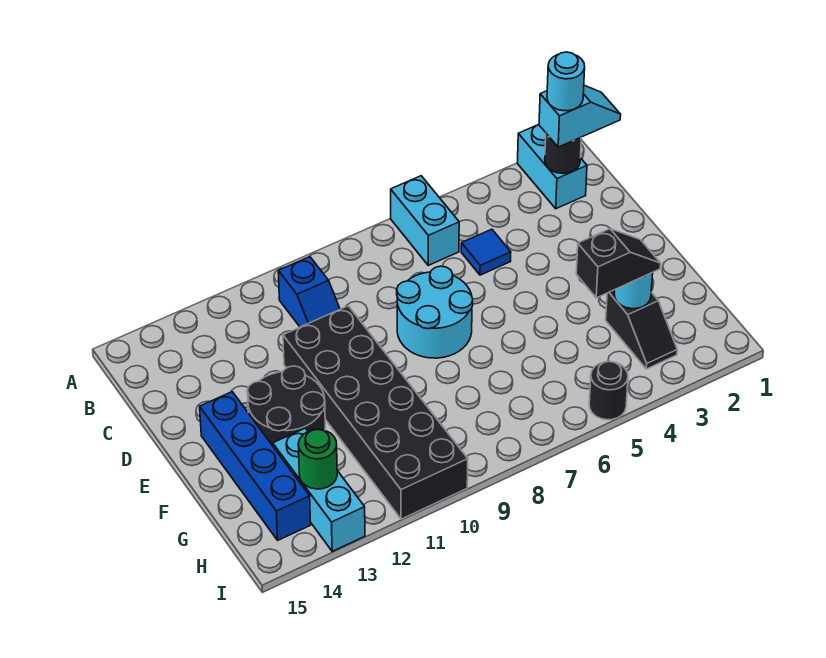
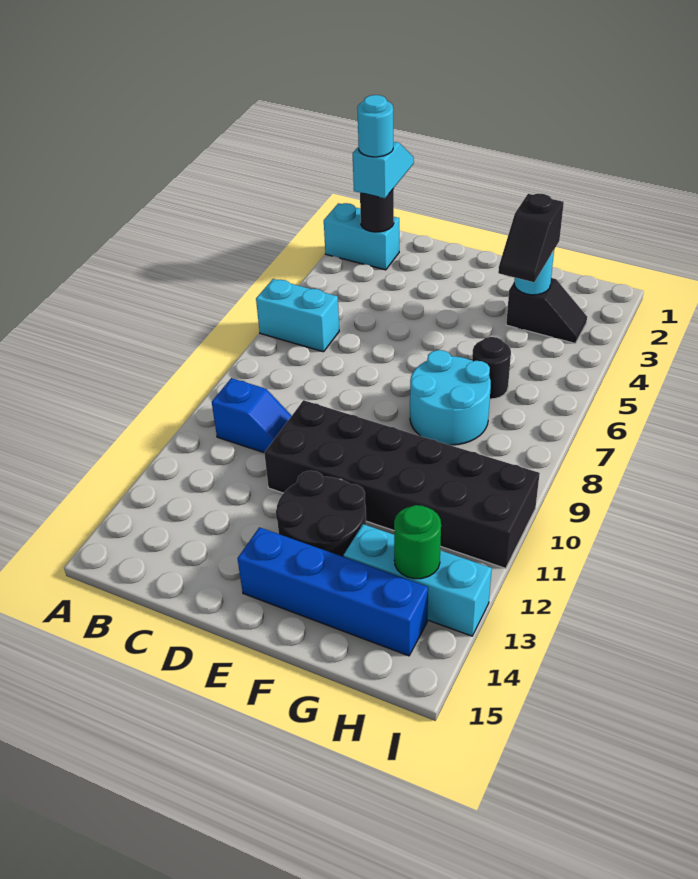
blue tile C5 level 1 -> none
cyan round brick D7:E8 level 1 -> cyan round brick F7:G8 level 1
black slope G3:G4 level 3 top 4 -> black slope G3:G4 level 3 top 3
black round brick I5 level 1 -> black round brick G6 level 1

